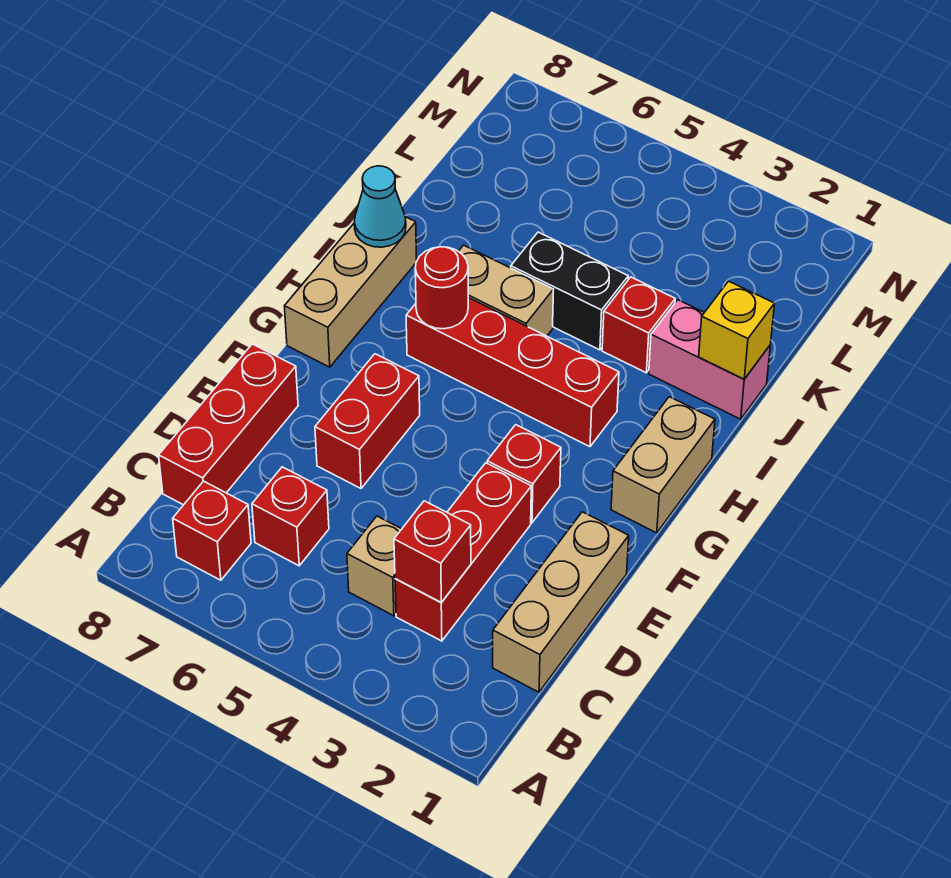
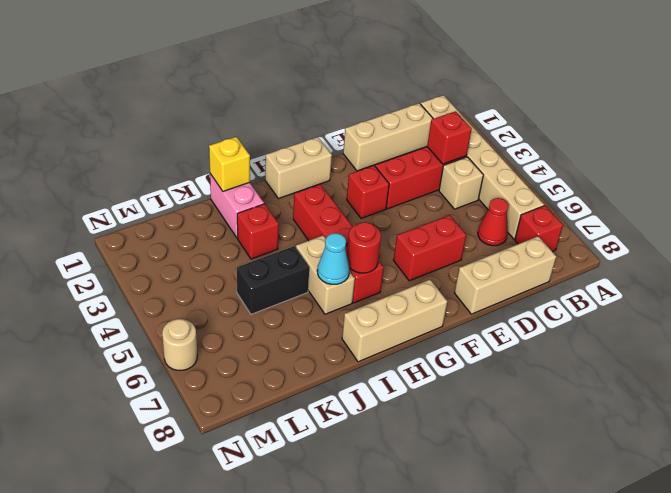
none -> tan brick B1:B6 level 1
red brick C6 level 1 -> red cone C6 level 1
red brick C8:E8 level 1 -> tan brick C8:E8 level 1
cyan cone I8 level 2 -> cyan cone I6 level 2
black brick J4:J5 level 1 -> black brick J5:K5 level 1
none -> tan round brick N6 level 1

